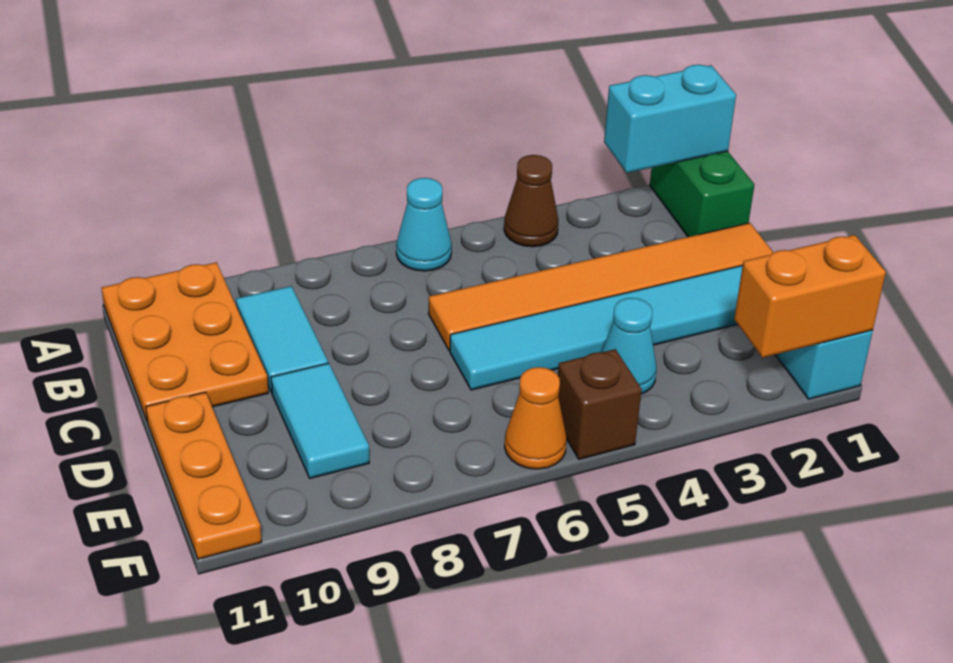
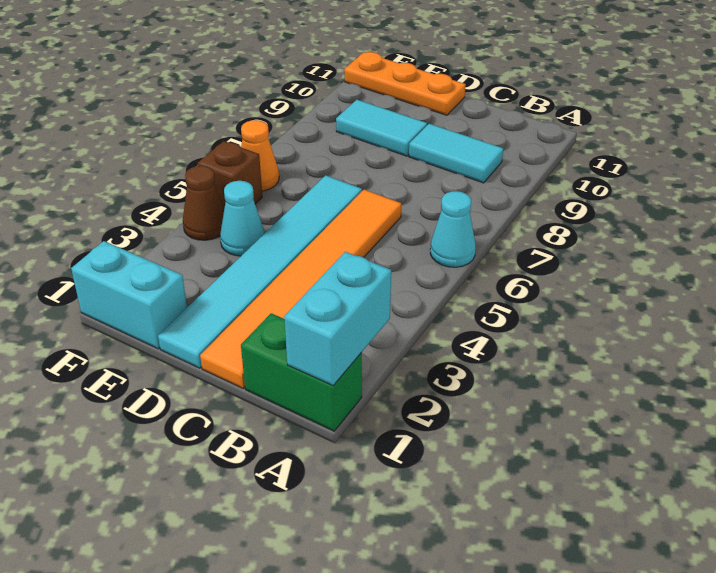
brown cone A4 level 1 -> brown cone F4 level 1
orange plate A10:C11 level 1 -> none
orange brick F1:F2 level 2 -> none

